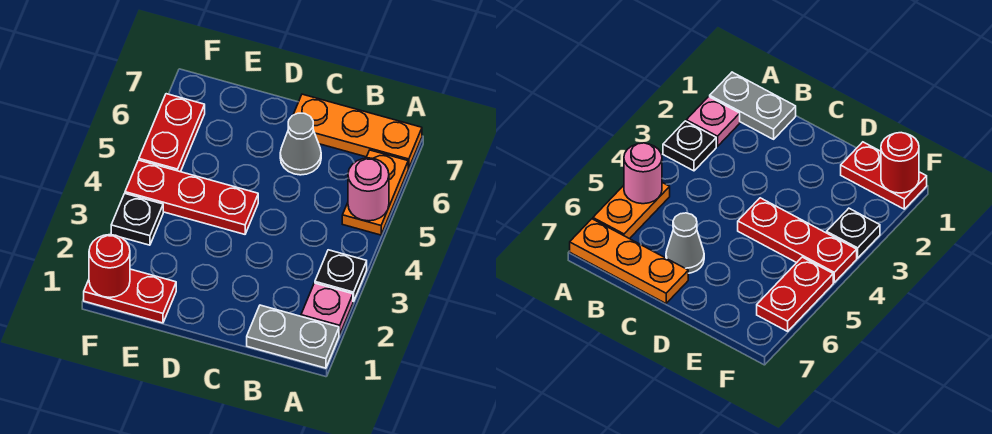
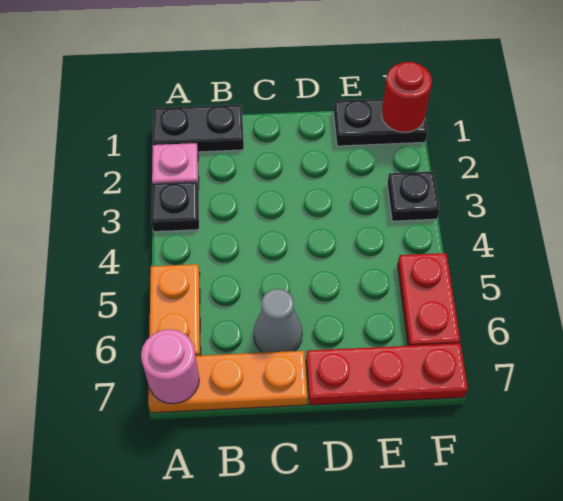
grey plate A1:B1 level 1 -> black plate A1:B1 level 1
pink round brick A5 level 2 -> pink round brick A7 level 2
red plate D4:F4 level 1 -> red plate D7:F7 level 1
red plate E1:F1 level 1 -> black plate E1:F1 level 1

